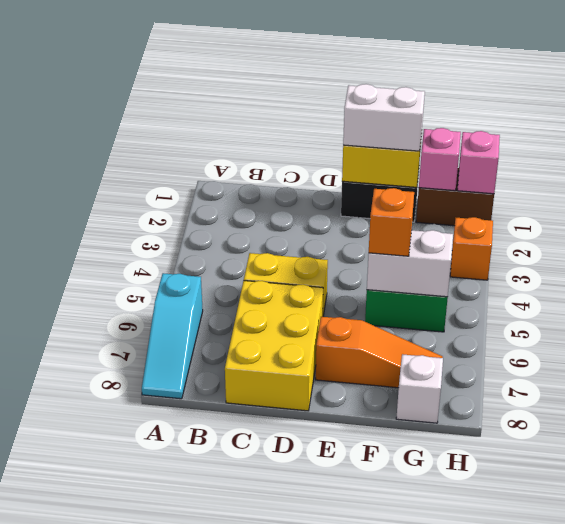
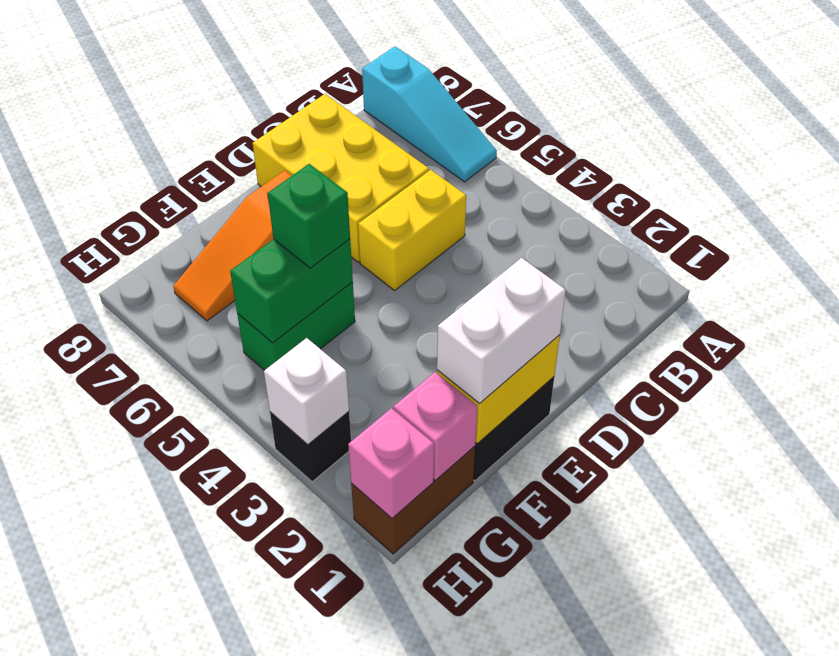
cyan slope A6:A8 level 1 top 6 -> cyan slope A6:A8 level 1 top 8
white brick F5:G5 level 2 -> green brick F5:G5 level 2
orange brick F5 level 3 -> green brick F5 level 3
white brick G8 level 1 -> white brick H3 level 2
orange brick H3 level 1 -> black brick H3 level 1

